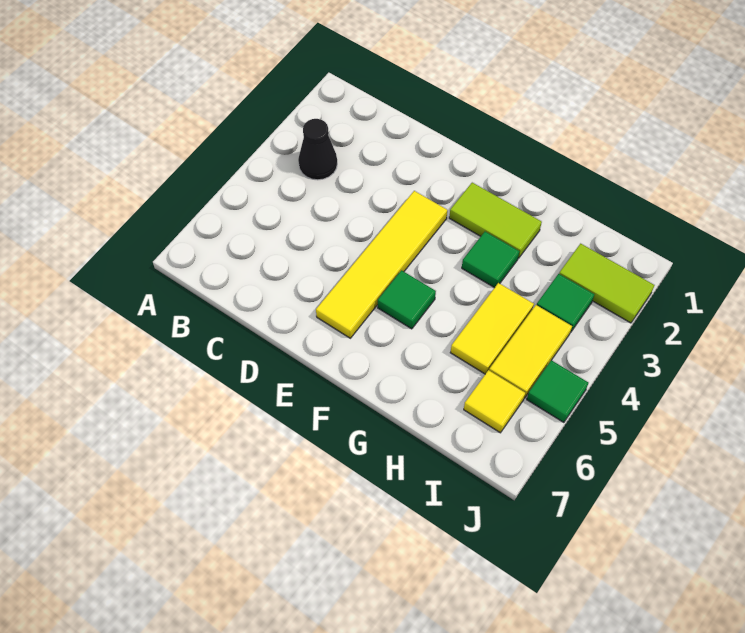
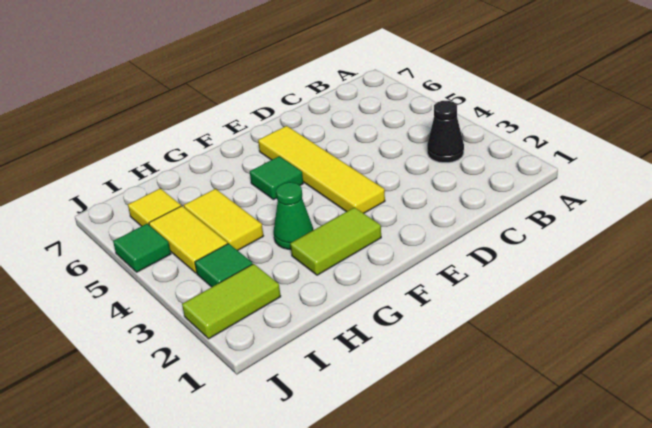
green tile G3 level 1 -> green cone G3 level 1

